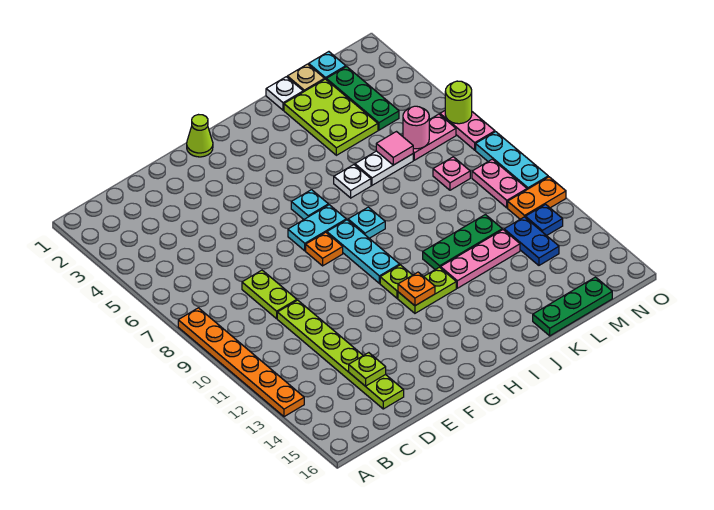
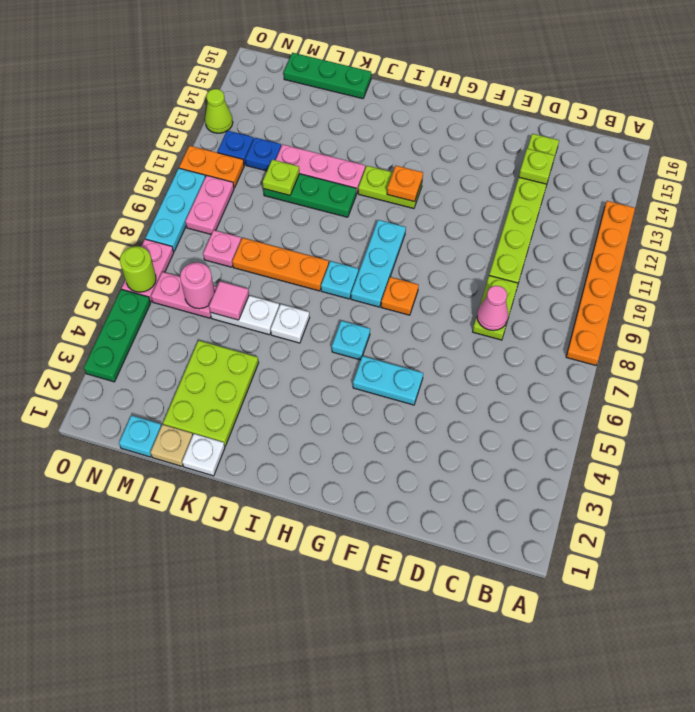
none -> pink cone D8 level 2
lime cone G1 level 1 -> lime cone O13 level 1
cyan plate G7:H7 level 1 -> cyan plate F5:G5 level 1
lime plate H11 level 1 -> lime plate L11 level 2
none -> orange plate J8:L8 level 1
green plate M2:M4 level 1 -> green plate O3:O5 level 1
blue plate M12:M13 level 1 -> blue plate M12 level 1

